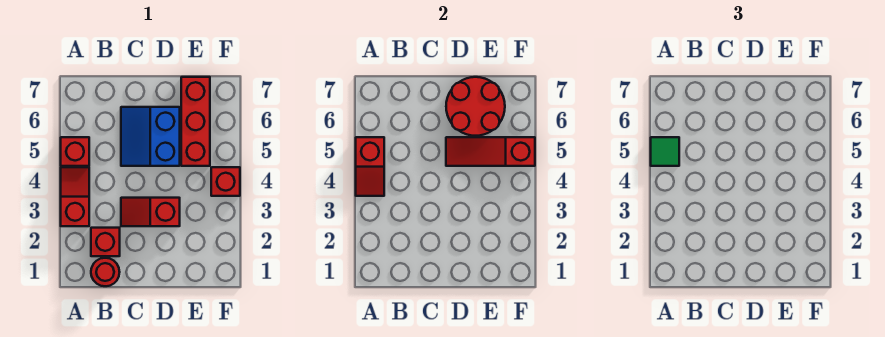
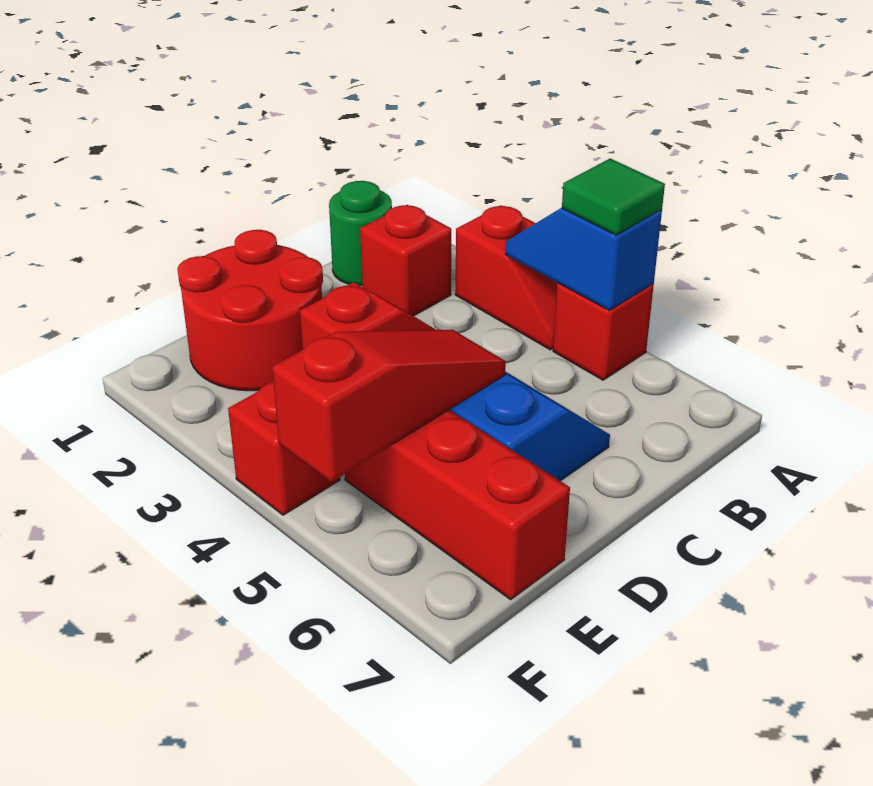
red slope A4:A5 level 2 top 5 -> blue slope A4:A5 level 2 top 5
red round brick B1 level 1 -> green round brick B1 level 1
red round brick D6:E7 level 2 -> red round brick D1:E2 level 1

